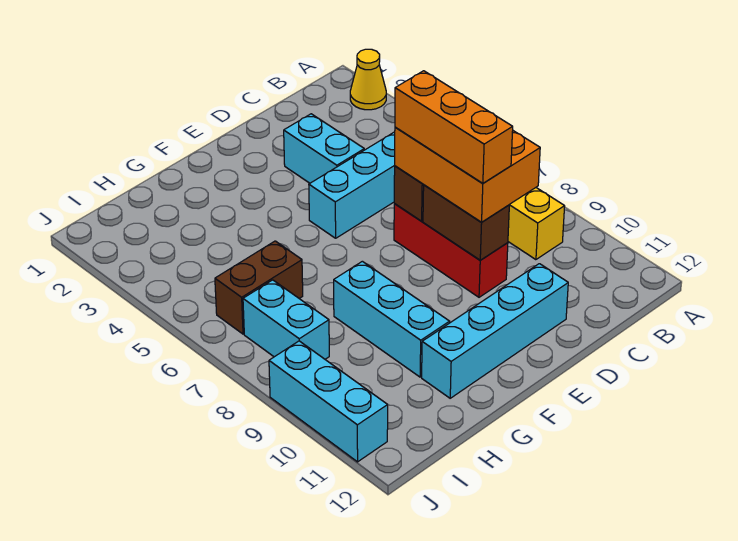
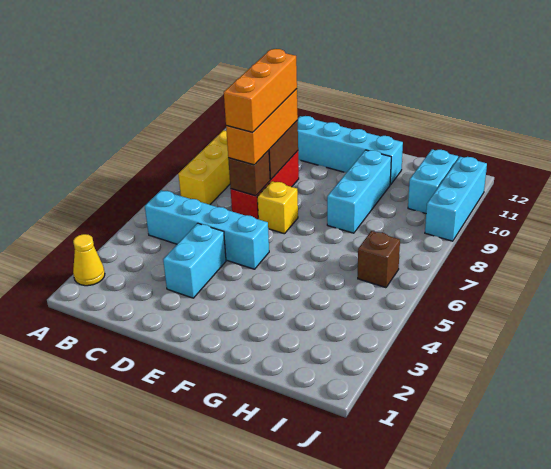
orange brick C7:D9 level 3 -> orange brick D7:D9 level 3
none -> yellow brick E7 level 1
brown brick H6:I6 level 1 -> brown brick I6 level 1
cyan brick I7:I8 level 1 -> cyan brick I10:I11 level 1

